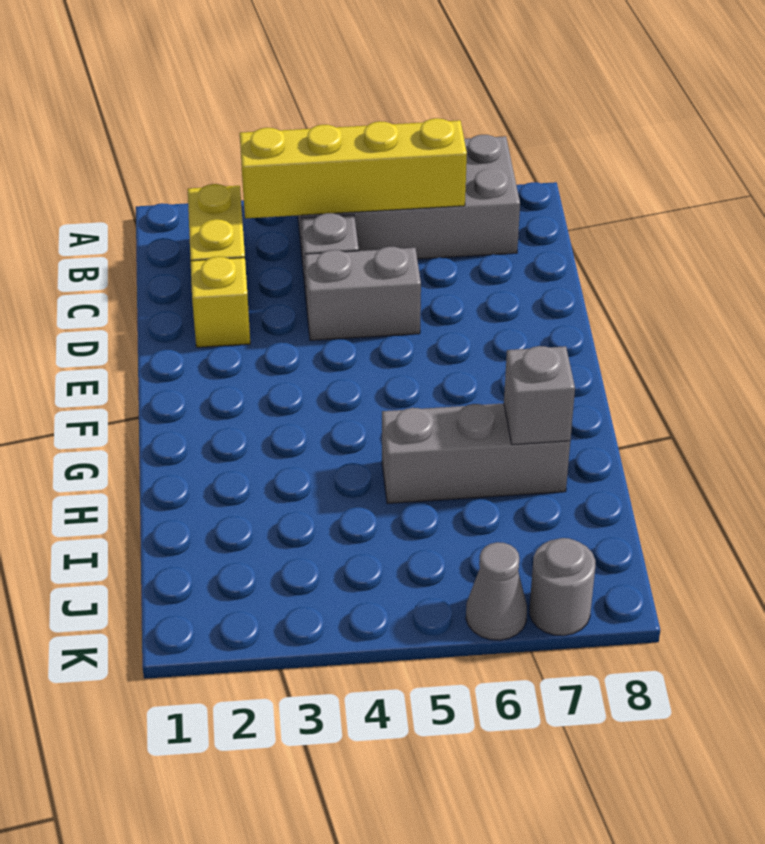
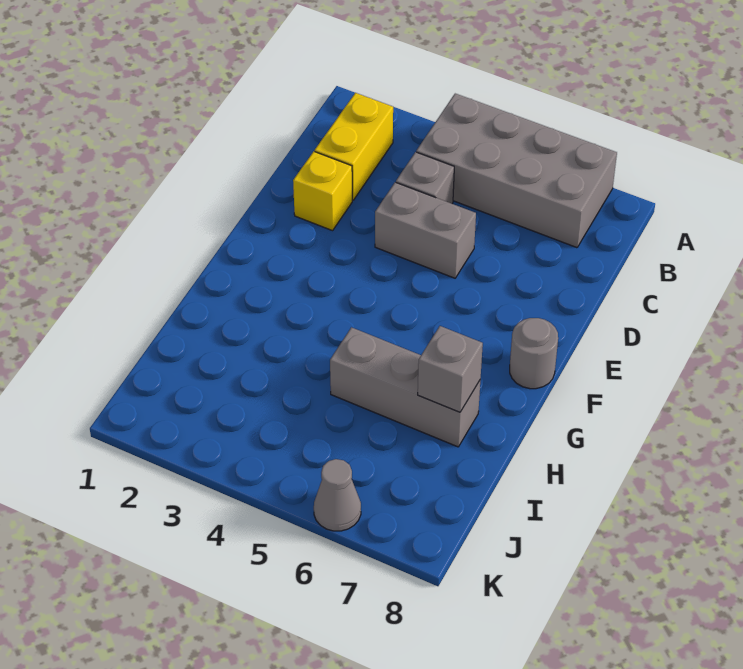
yellow brick B3:B6 level 2 -> none
grey round brick K7 level 1 -> grey round brick F8 level 1

